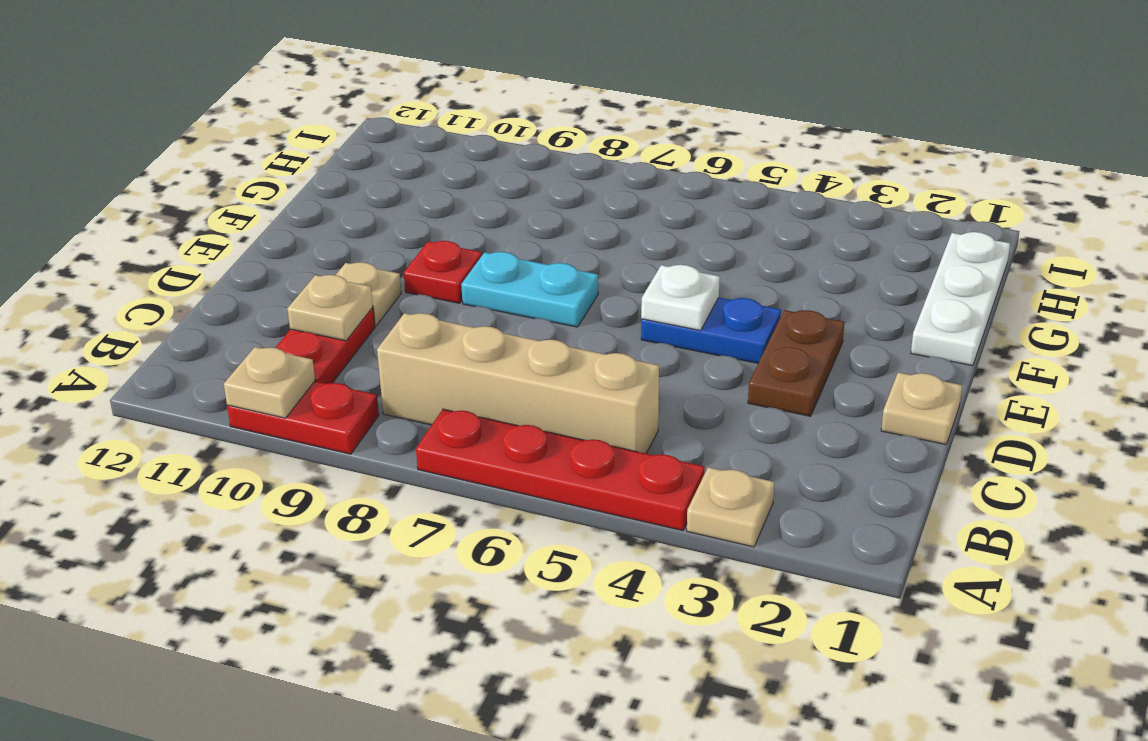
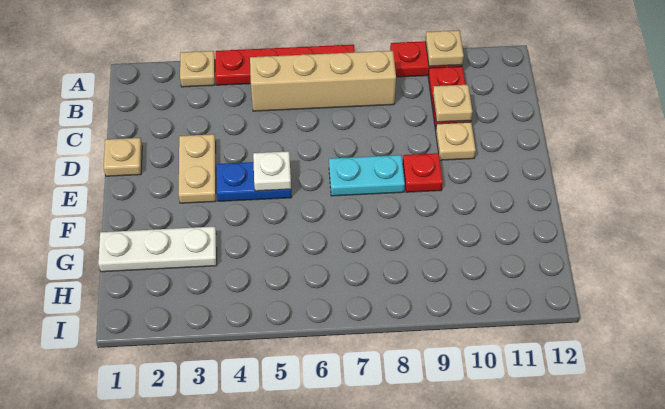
brown plate D3:E3 level 1 -> tan plate D3:E3 level 1
white plate F1:H1 level 1 -> white plate G1:G3 level 1

